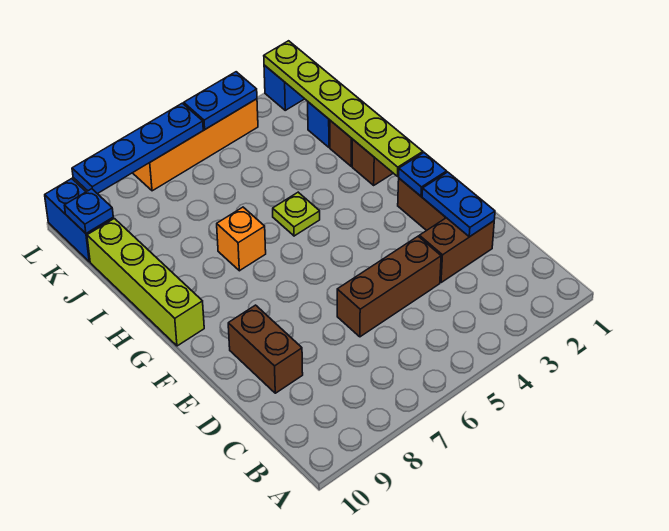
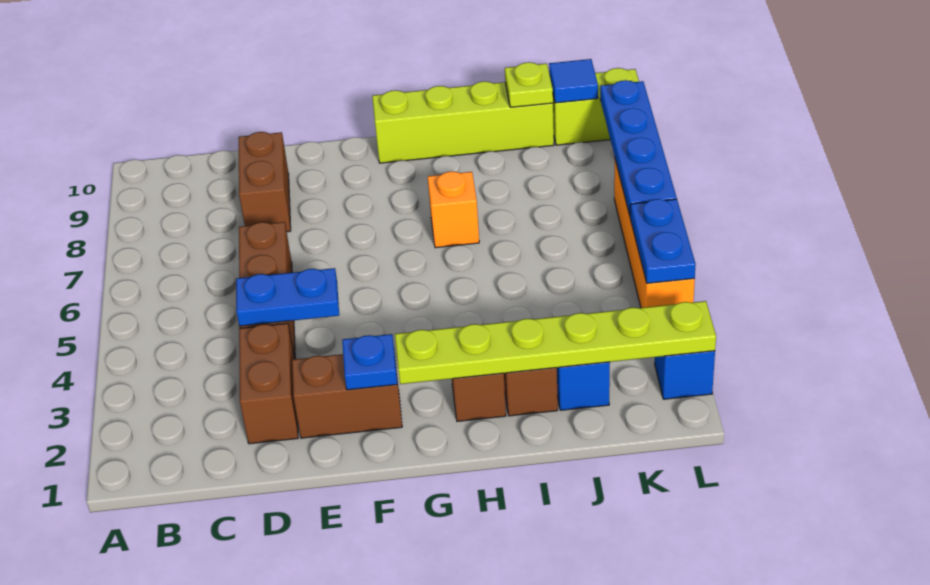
blue plate D2:E2 level 2 -> blue plate D4:E4 level 2
brown brick D9:E9 level 1 -> brown brick D8:D9 level 1
lime plate H5 level 1 -> lime plate J10 level 2
blue brick K10:L10 level 1 -> lime brick K10:L10 level 1
blue plate K10 level 2 -> blue tile K10 level 2

